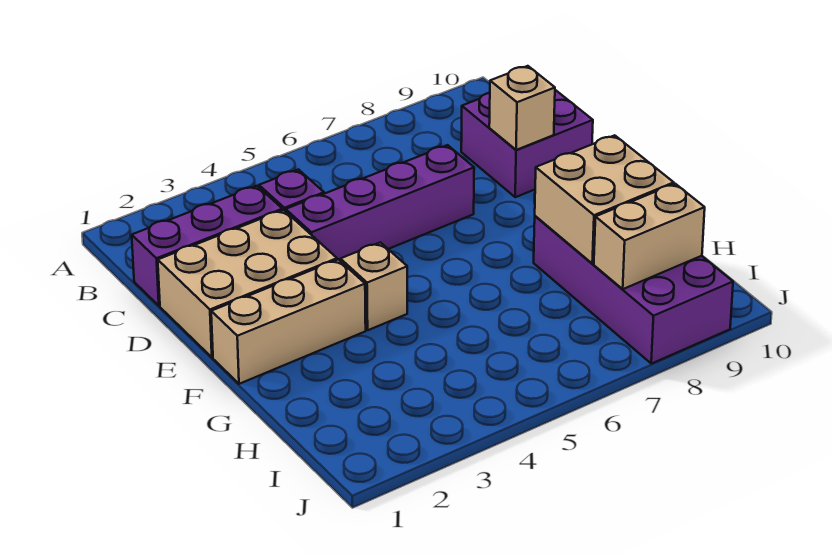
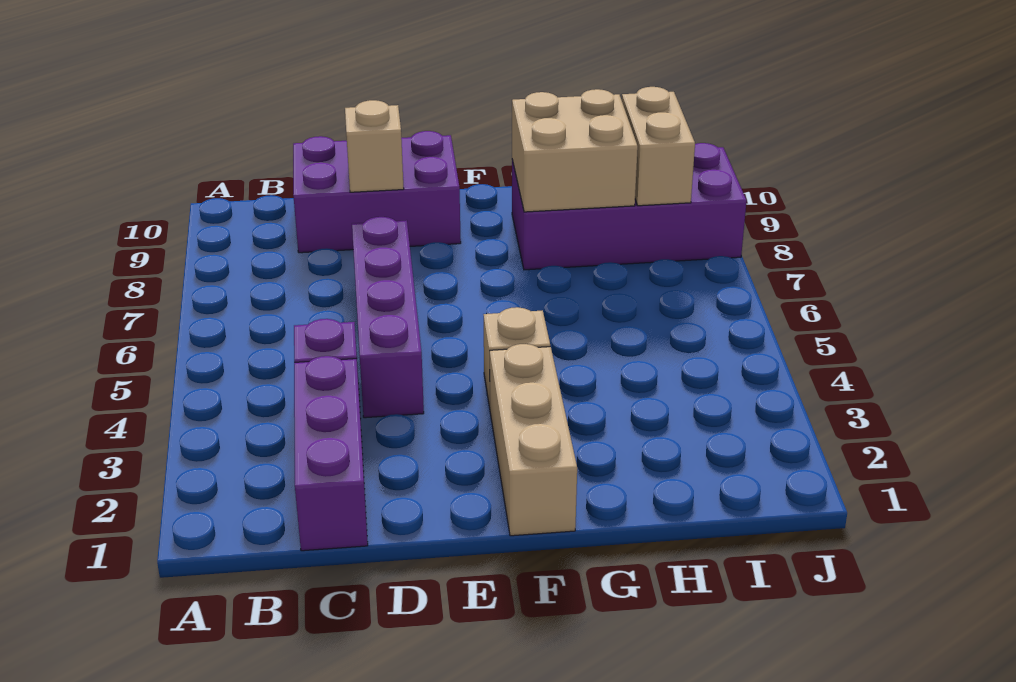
purple brick C9:D10 level 1 -> purple brick C9:E10 level 1
tan brick D1:E3 level 1 -> none

